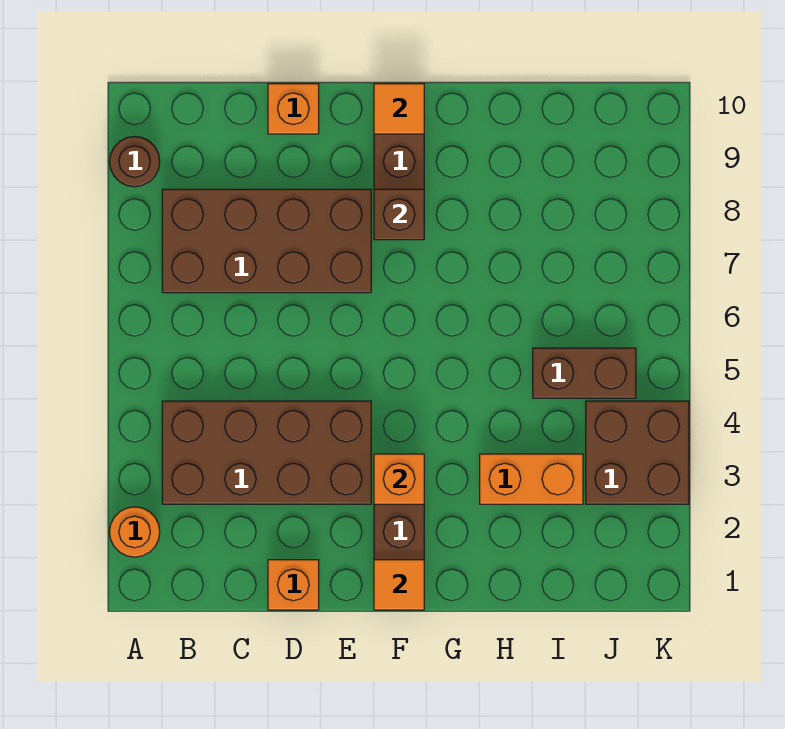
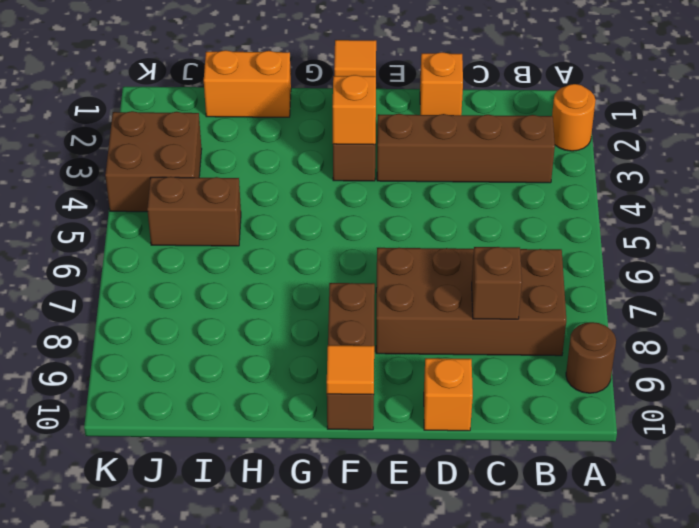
brown brick B3:E4 level 1 -> brown brick B3:E3 level 1
brown brick F8 level 2 -> brown brick C8 level 2
orange brick H3:I3 level 1 -> orange brick H1:I1 level 1

